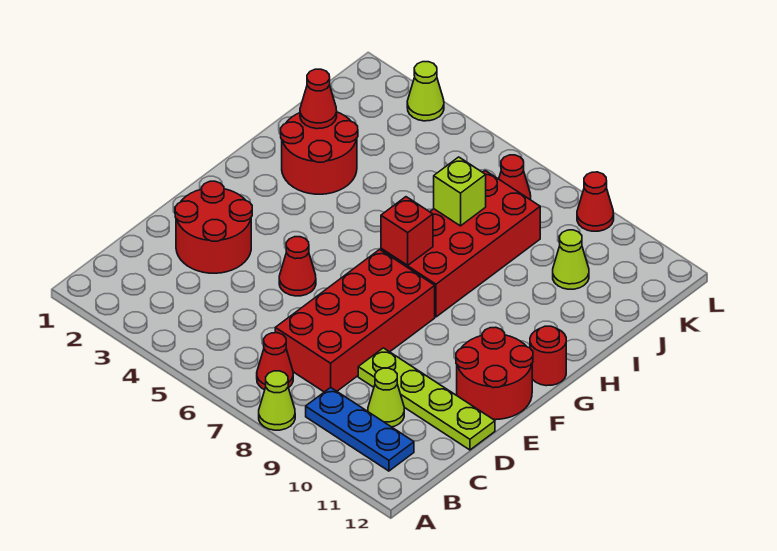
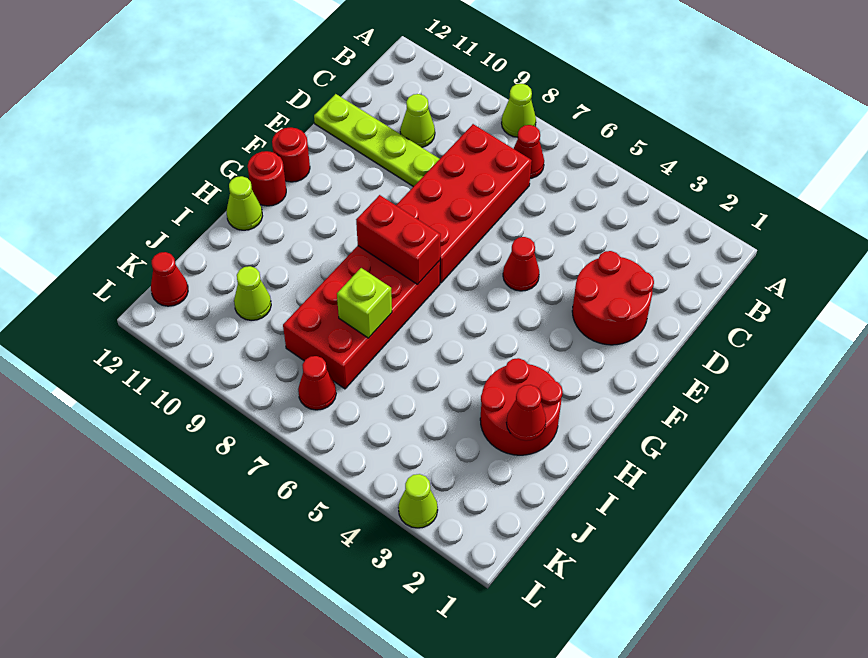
blue plate B9:B11 level 1 -> none
red round brick E11:F12 level 1 -> red round brick F12 level 1
red brick G7 level 2 -> red brick G7:G8 level 2
none -> lime cone H12 level 1
red cone L9 level 1 -> red cone K12 level 1

